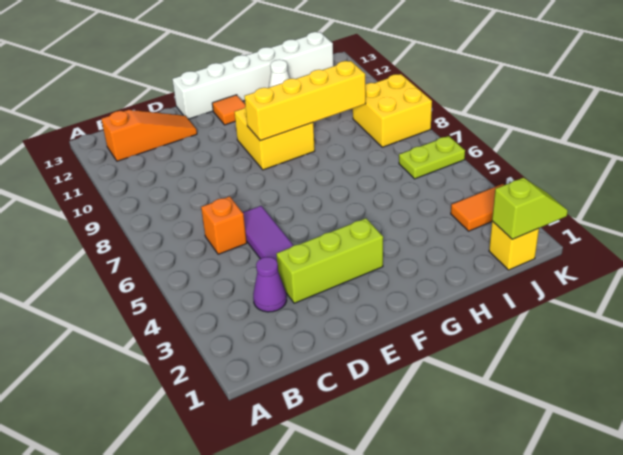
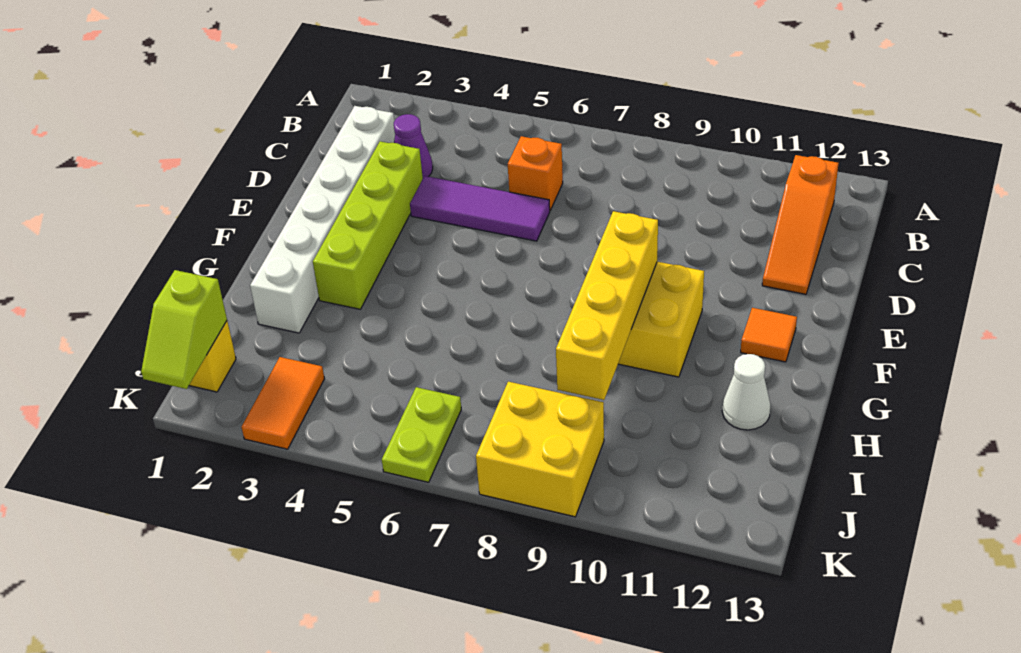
lime brick D3:F3 level 1 -> lime brick D3:G3 level 1
white brick E13:J13 level 1 -> white brick C2:H2 level 1

